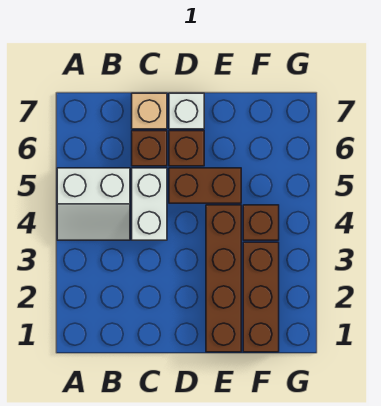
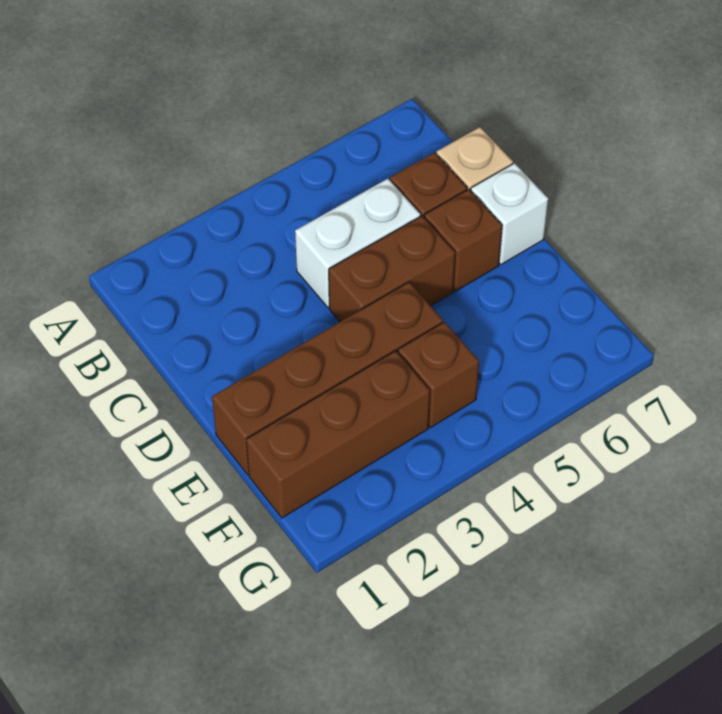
white slope A4:B5 level 1 top 5 -> none
brown brick D5:E5 level 1 -> brown brick D4:D5 level 1

